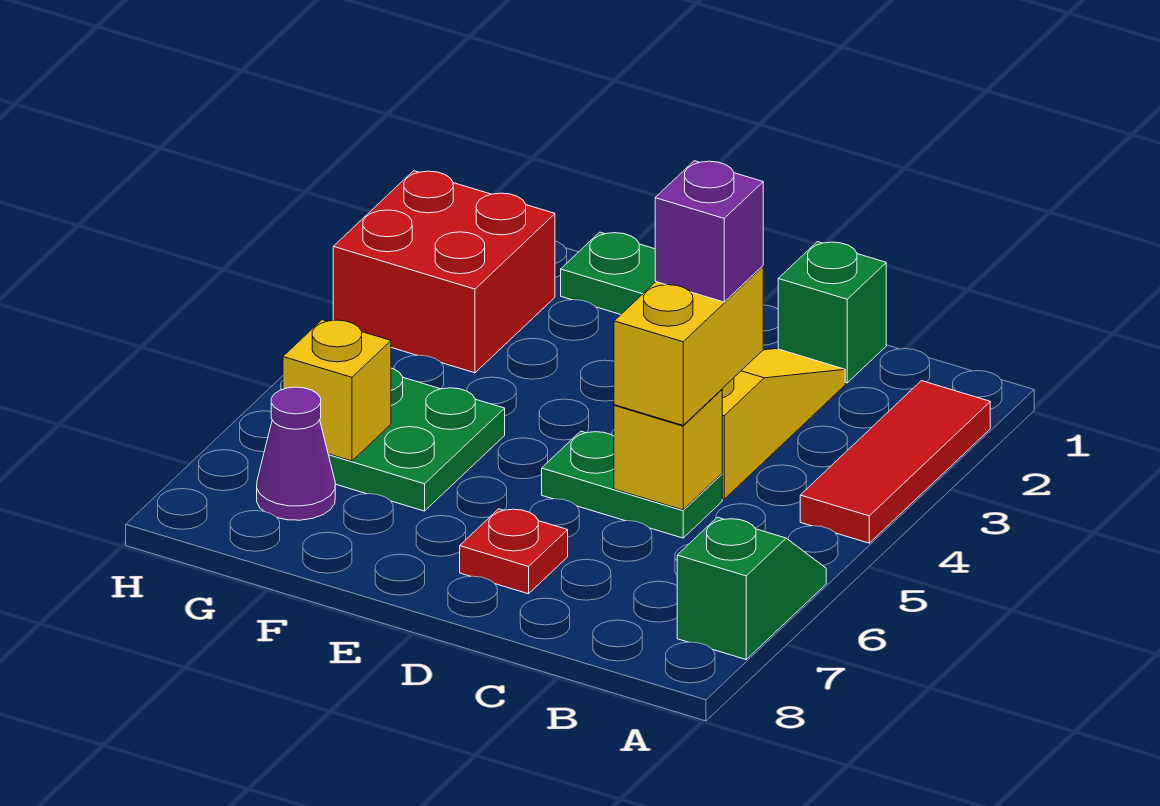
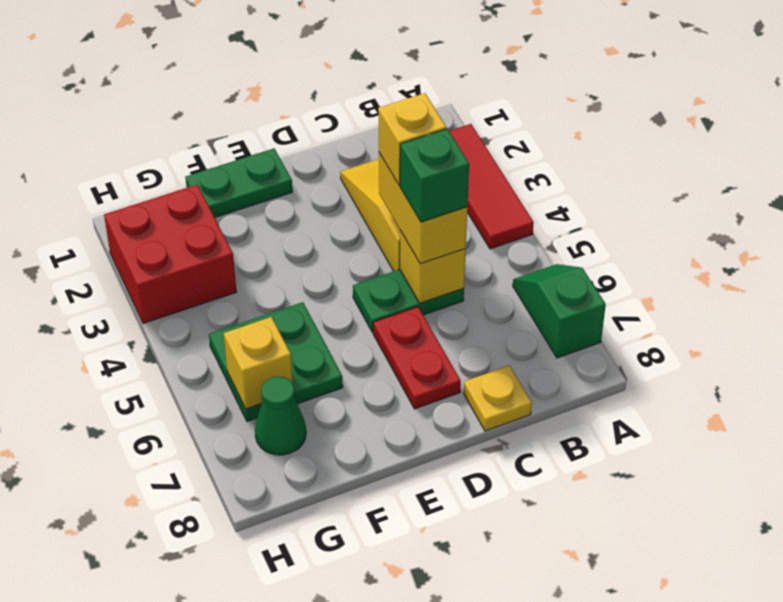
green brick C1 level 1 -> green brick C5 level 4
purple brick C4 level 4 -> yellow brick C4 level 4
none -> yellow plate C8 level 1
red plate D7 level 1 -> red plate D6:D7 level 1
purple cone G7 level 1 -> green cone G7 level 1

